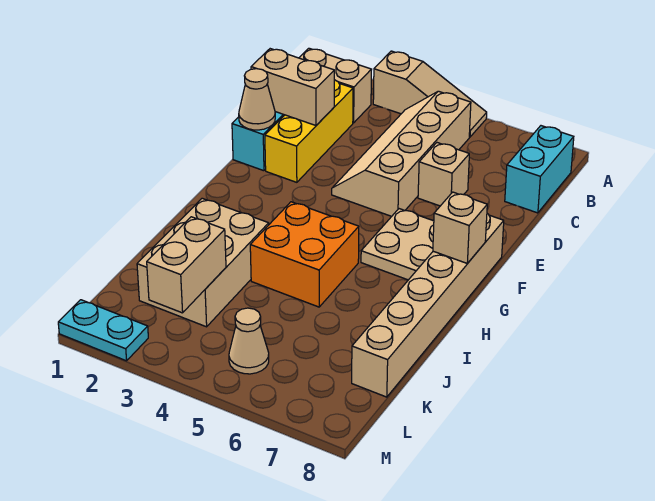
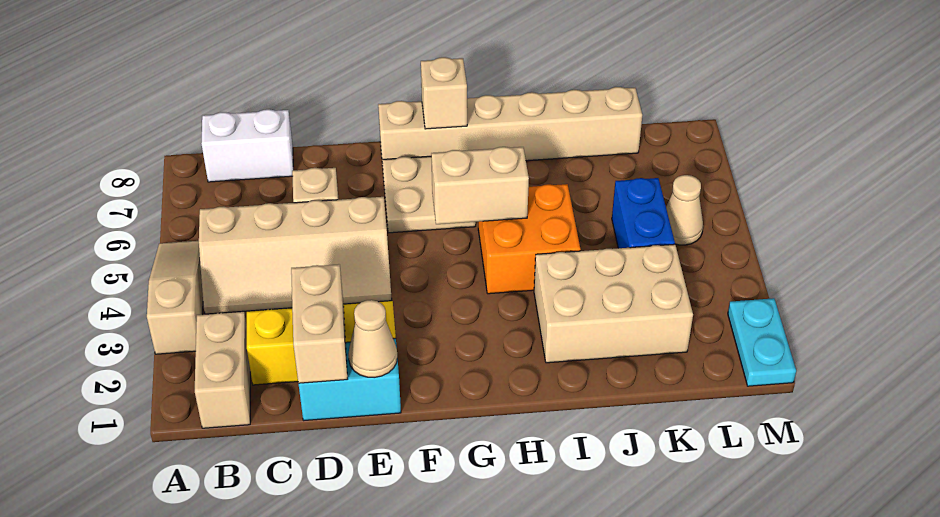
cyan brick B8:C8 level 1 -> white brick B8:C8 level 1
tan brick K3:L3 level 2 -> tan brick G5:H5 level 2
none -> blue brick K4:K5 level 1

